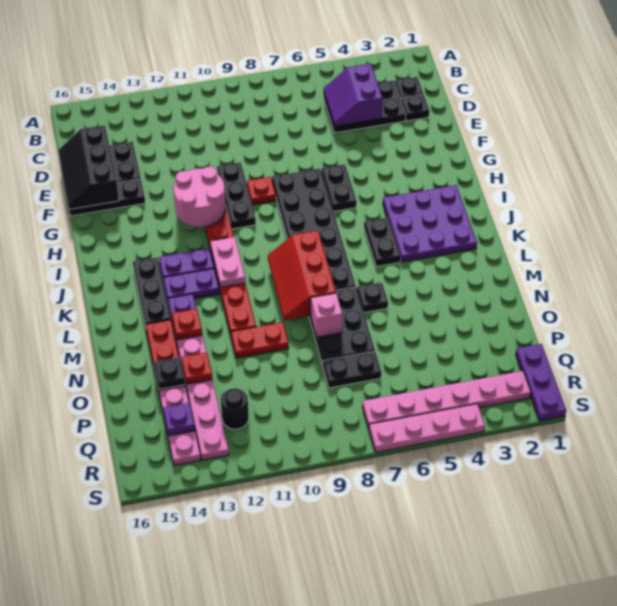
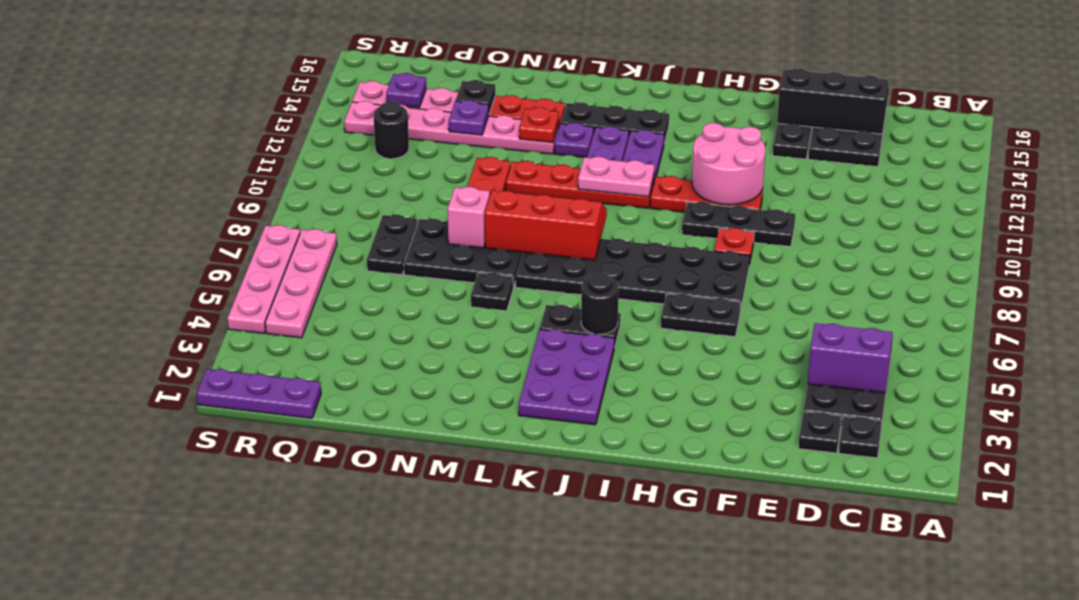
purple plate I2:K4 level 1 -> purple plate J2:K4 level 1
none -> black round brick J5 level 2
red plate O13 level 2 -> purple plate O13 level 2
pink plate R2:R7 level 1 -> pink plate R4:R7 level 1

